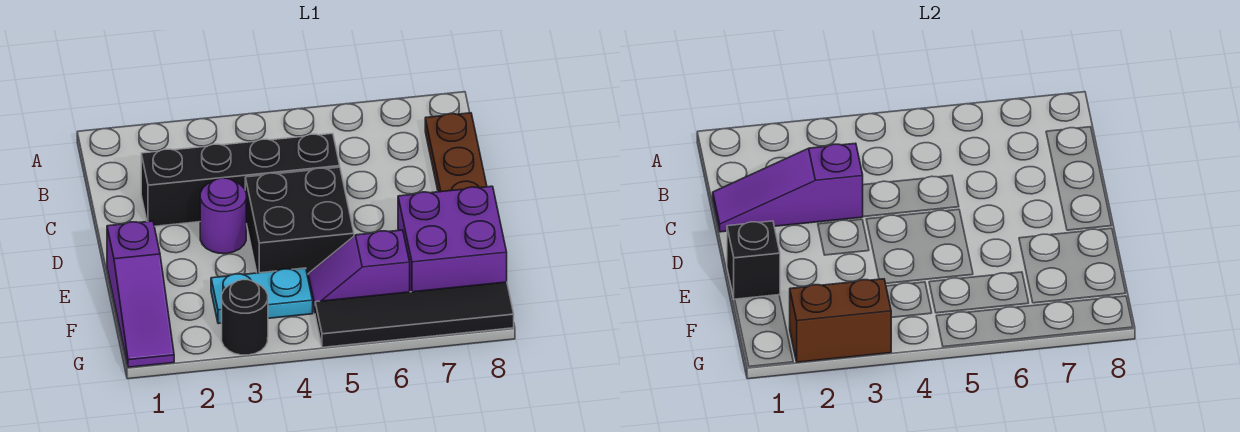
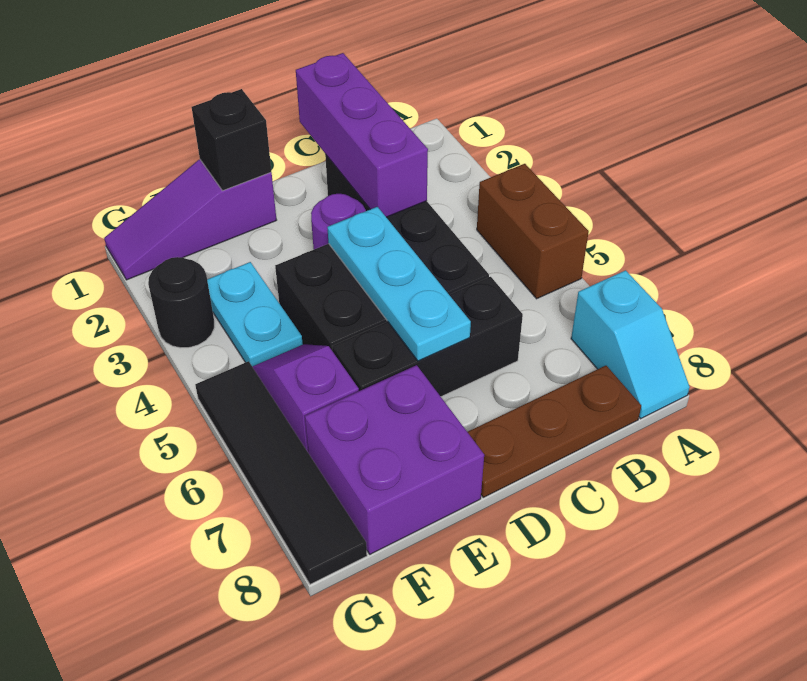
none -> cyan slope A7:A8 level 1 top 7
purple slope C1:C3 level 2 top 3 -> purple brick C1:C3 level 2
none -> black brick C6:E6 level 1
none -> cyan plate D4:D6 level 2
brown brick G2:G3 level 2 -> brown brick A4:A5 level 1

